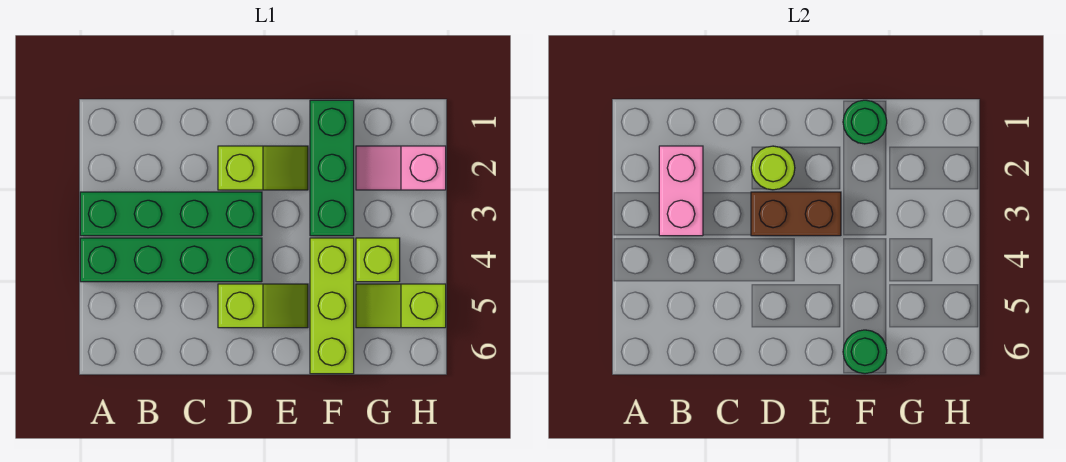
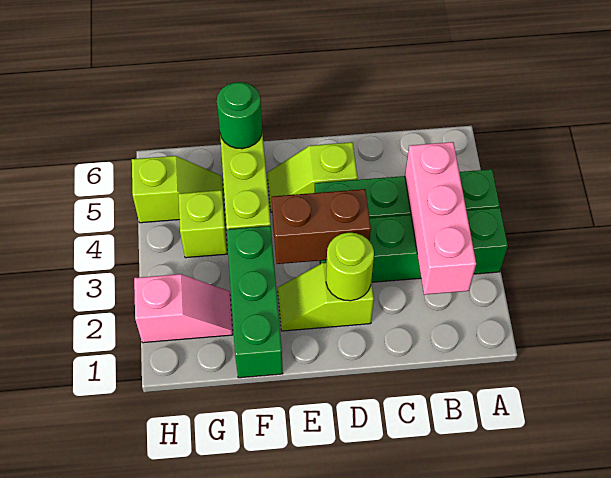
pink brick B2:B3 level 2 -> pink brick B2:B4 level 2
green round brick F1 level 2 -> none

